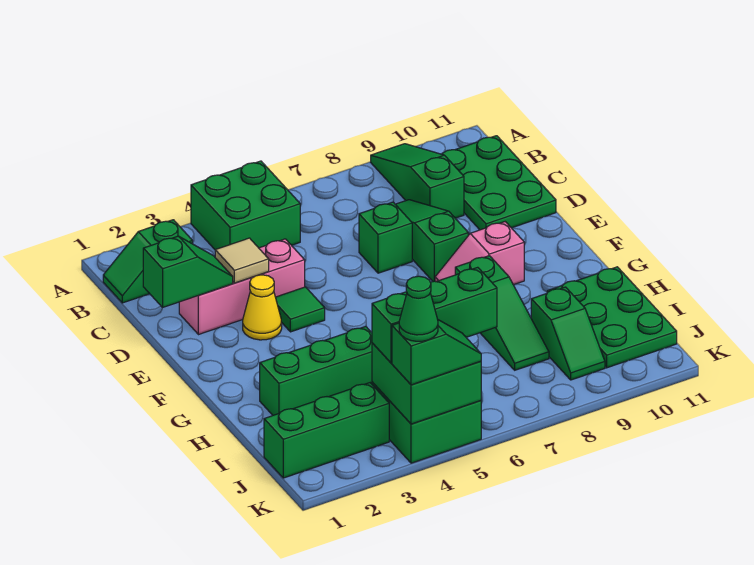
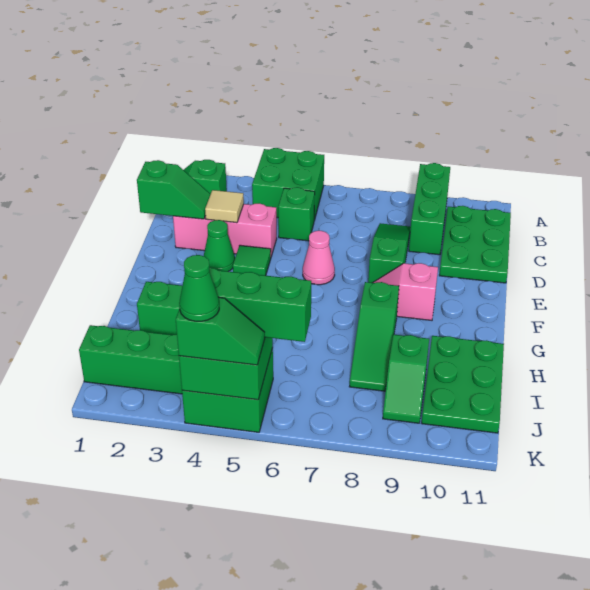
green slope A9:C9 level 1 top C -> green brick A9:C9 level 1
green brick D7 level 1 -> green brick C5 level 1
yellow cone E3 level 1 -> green cone E3 level 1
none -> pink cone E6 level 1

